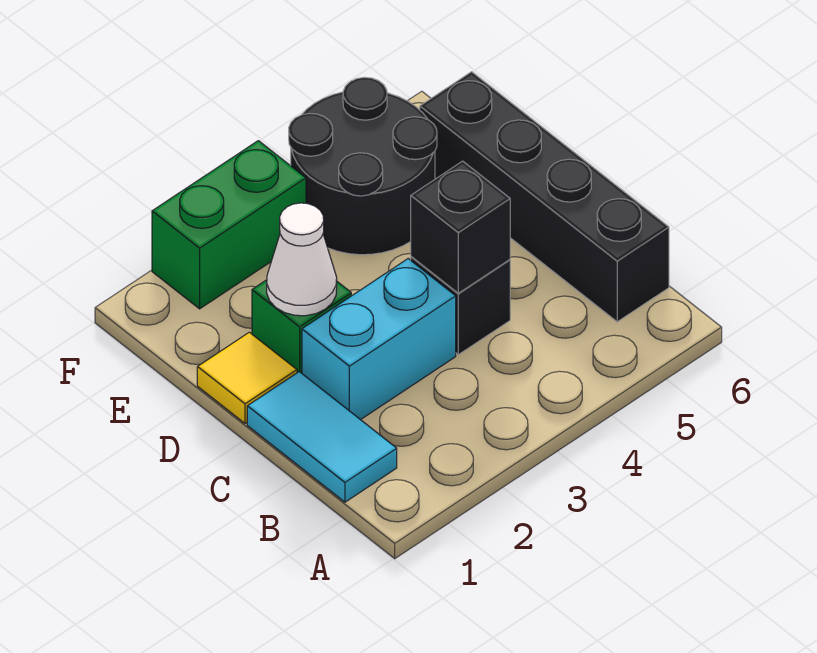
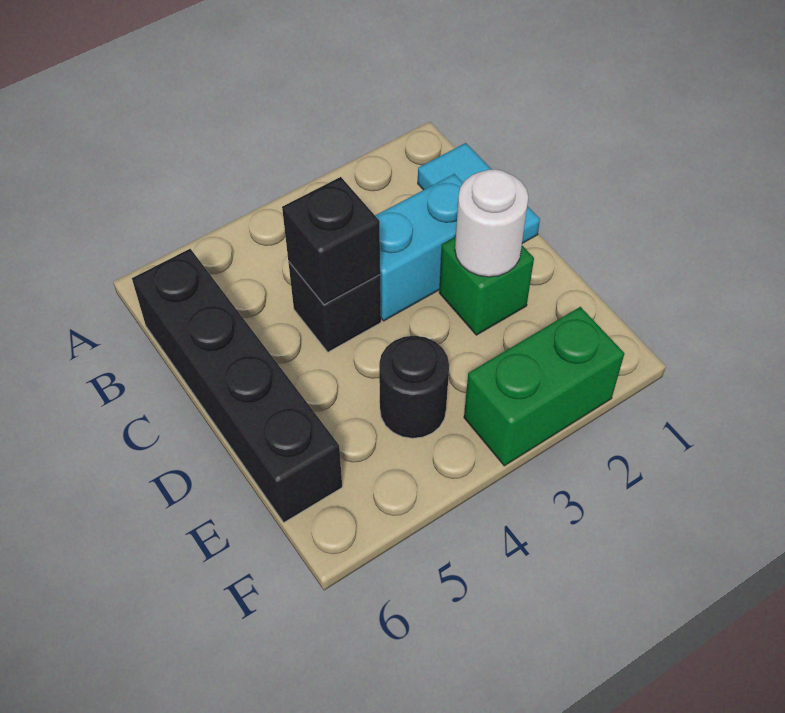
yellow tile D1 level 1 -> none
white cone D2 level 2 -> white round brick D2 level 2
black round brick E4:F5 level 1 -> black round brick E4 level 1

